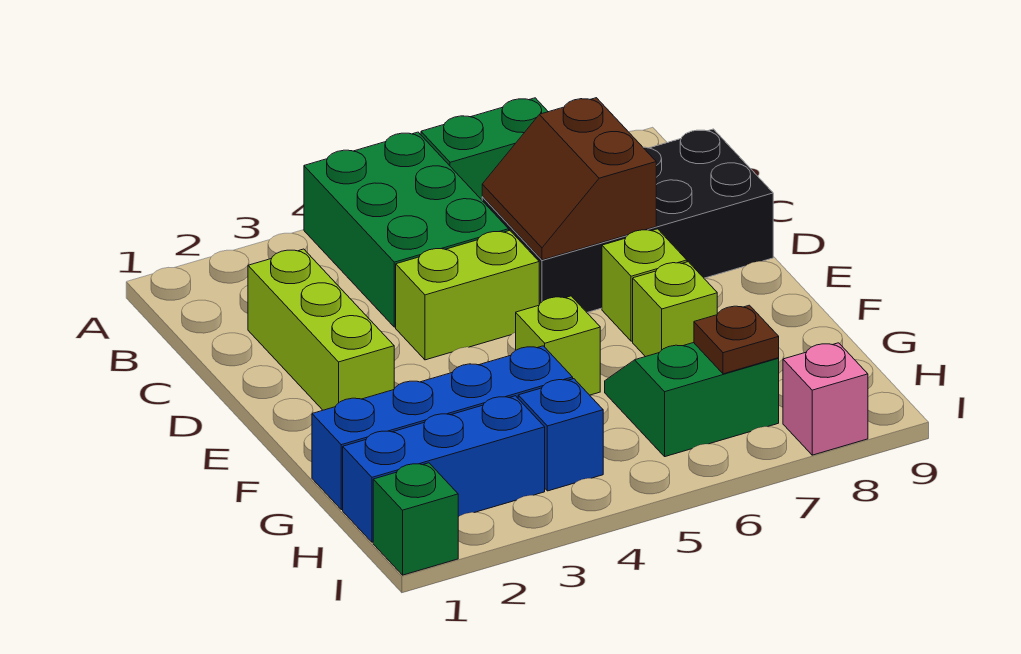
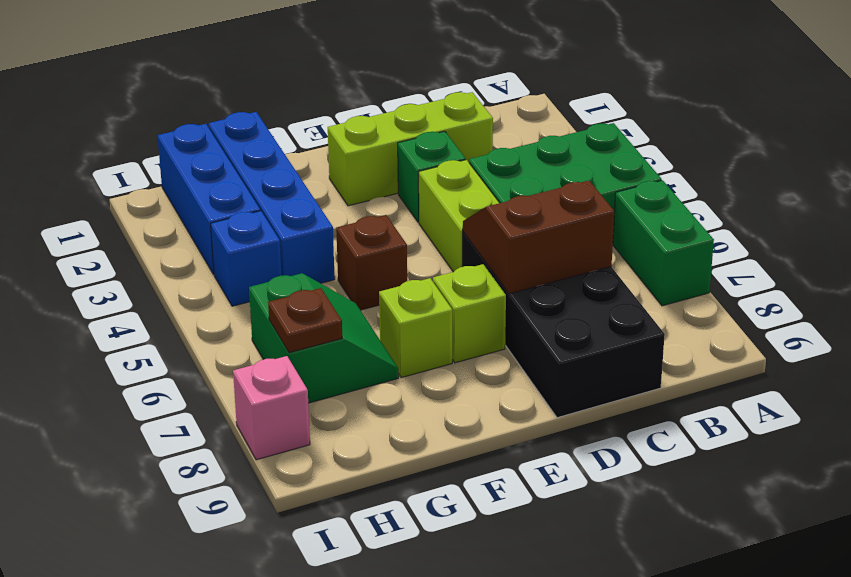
lime brick F5 level 1 -> brown brick F5 level 1
green brick I1 level 1 -> green brick D3 level 1

